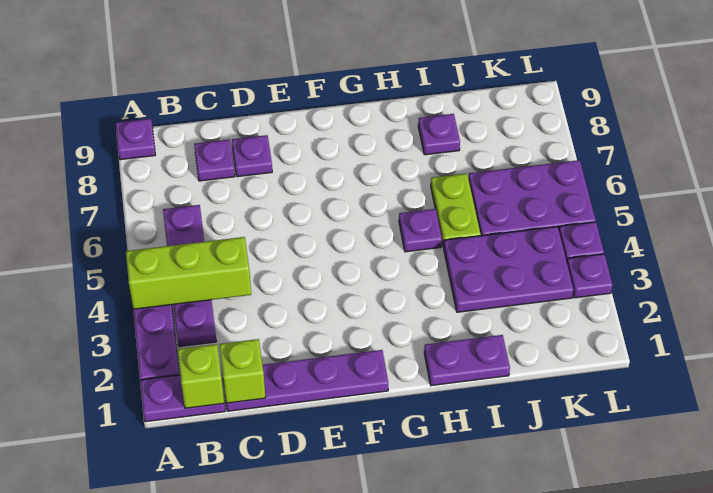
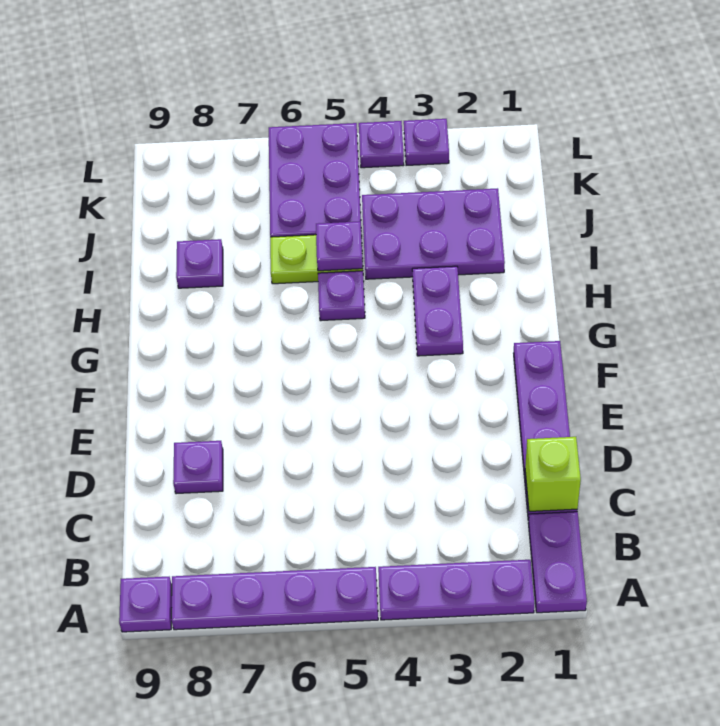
lime brick A4:C4 level 2 -> none
lime brick B1 level 2 -> none
purple plate B3:B6 level 1 -> purple plate A5:A8 level 1
purple plate C8 level 1 -> purple plate I5 level 2
purple plate H1:I1 level 1 -> purple plate G3:H3 level 1
purple plate I3:K4 level 1 -> purple plate I2:J4 level 1

